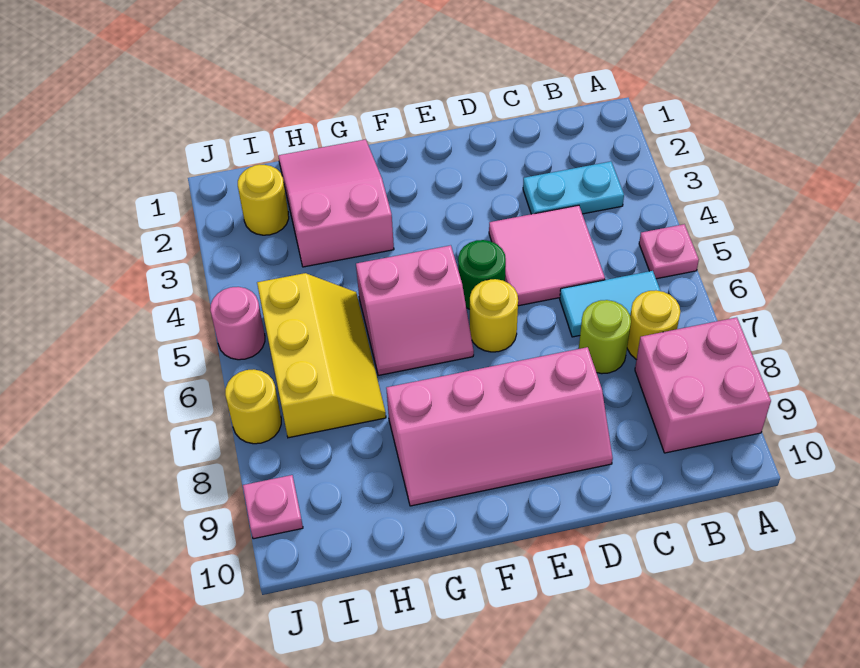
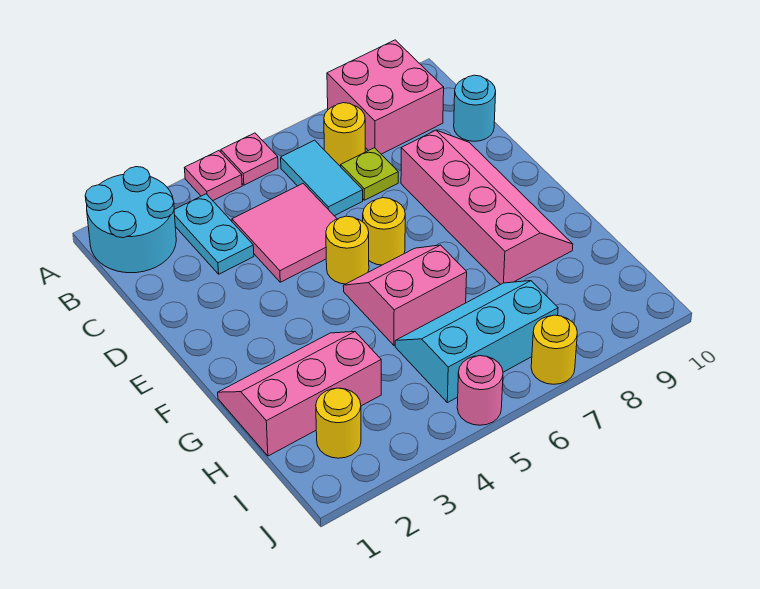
none -> cyan round brick A1:B2 level 1
lime round brick C7 level 1 -> lime plate C7 level 1
none -> cyan round brick C10 level 1
green round brick E5 level 1 -> yellow round brick E5 level 1
pink slope F5:G6 level 1 top 5 -> pink slope F5:G6 level 1 top G
pink slope G1:H3 level 1 top 3 -> pink slope G1:H3 level 1 top H
yellow slope H5:I7 level 1 top I -> cyan slope H5:I7 level 1 top I
pink plate J9 level 1 -> pink plate A4 level 1

